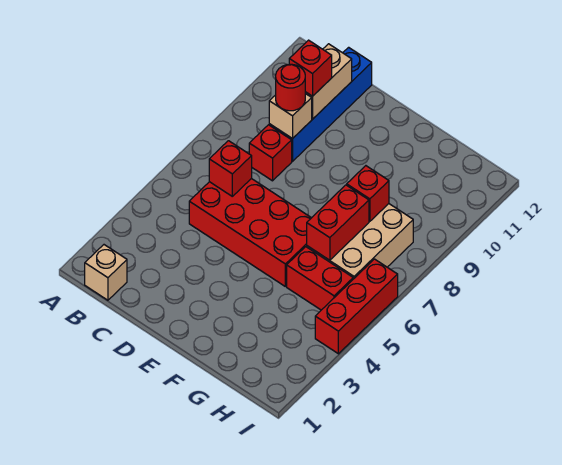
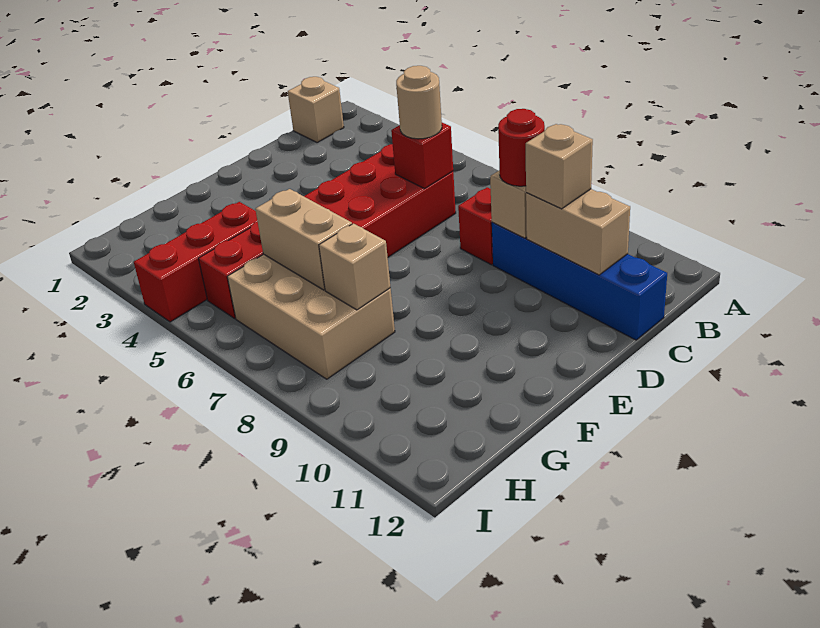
none -> tan round brick C6 level 3
red brick C10 level 3 -> tan brick C10 level 3
red brick G6:G7 level 2 -> tan brick G6:G7 level 2
red brick G8 level 2 -> tan brick G8 level 2
red brick I4:I6 level 1 -> red brick G4:I4 level 1

